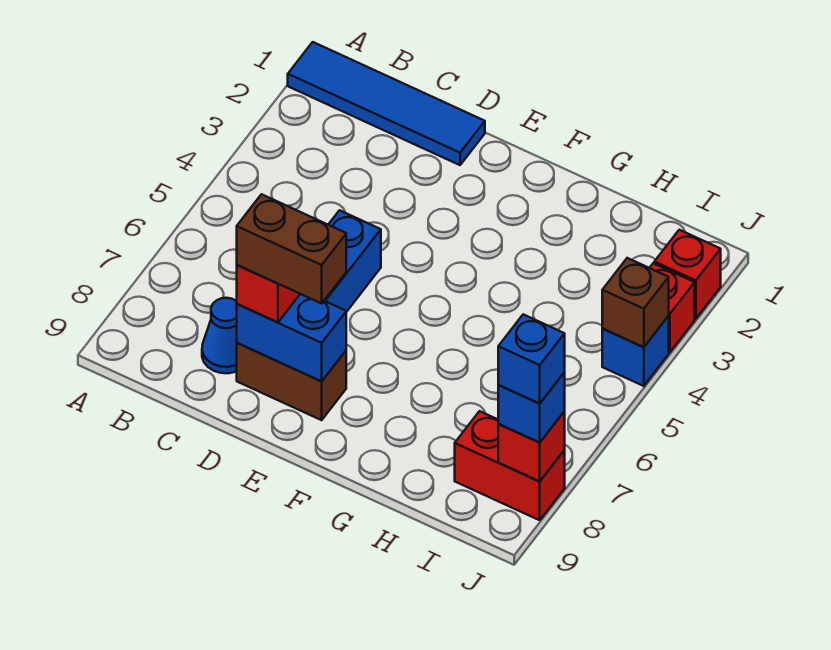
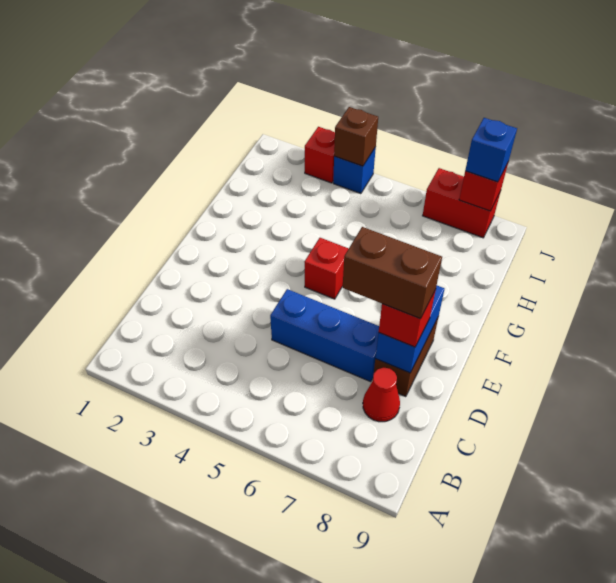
blue tile A1:D1 level 1 -> none
blue cone C8 level 1 -> red cone C8 level 1
brown brick D8:E8 level 4 -> brown brick D7:D8 level 4
red brick I8:J8 level 1 -> red brick J7:J8 level 1
red brick J2 level 1 -> red brick F5 level 1
blue brick J8 level 4 -> none

